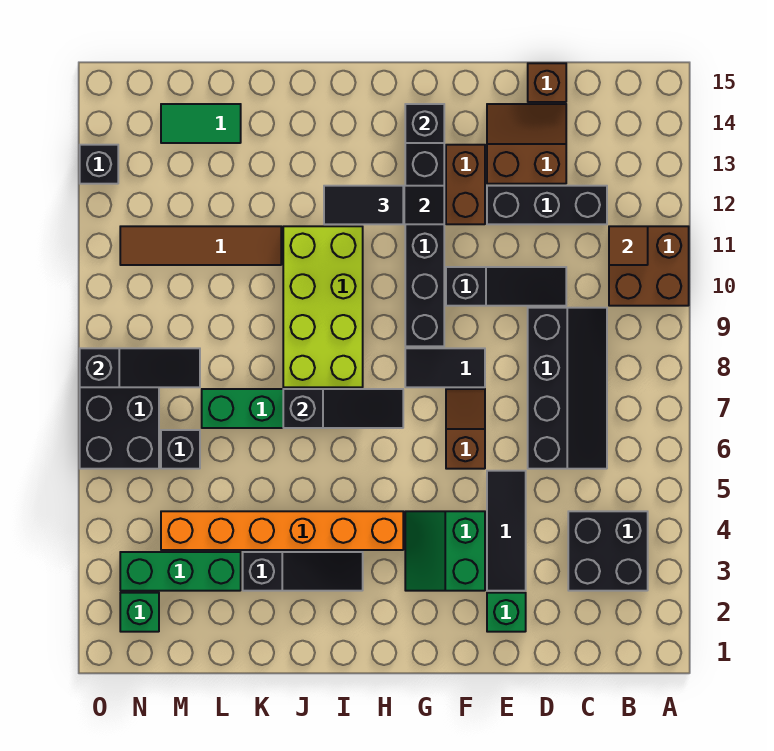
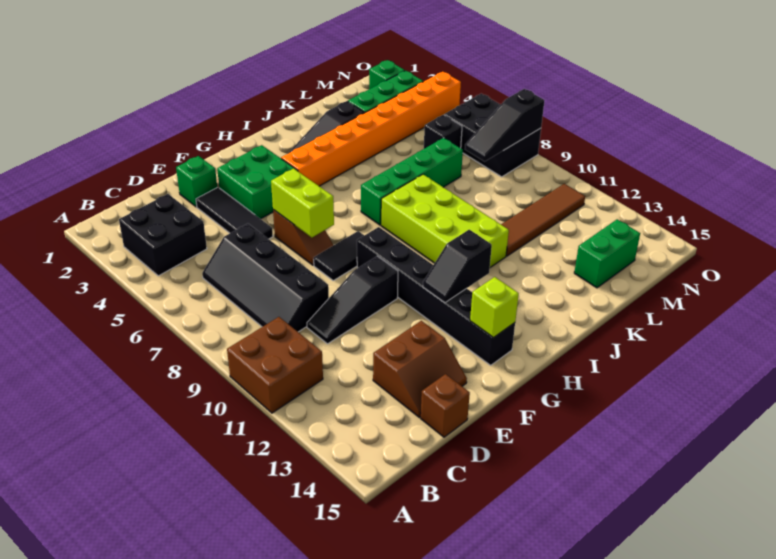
brown tile B11 level 2 -> none
black brick C12:E12 level 1 -> none
green slope F3:G4 level 1 top F -> green brick F3:G4 level 1
none -> lime brick F6:F7 level 2
brown brick F12:F13 level 1 -> none
black brick G14 level 2 -> lime brick G14 level 2
orange brick H4:M4 level 1 -> orange brick H4:O4 level 1
black slope H7:J7 level 2 top J -> none
black tile H12:I12 level 3 -> none
green tile L14:M14 level 1 -> green brick L14:M14 level 1
black brick O13 level 1 -> none

